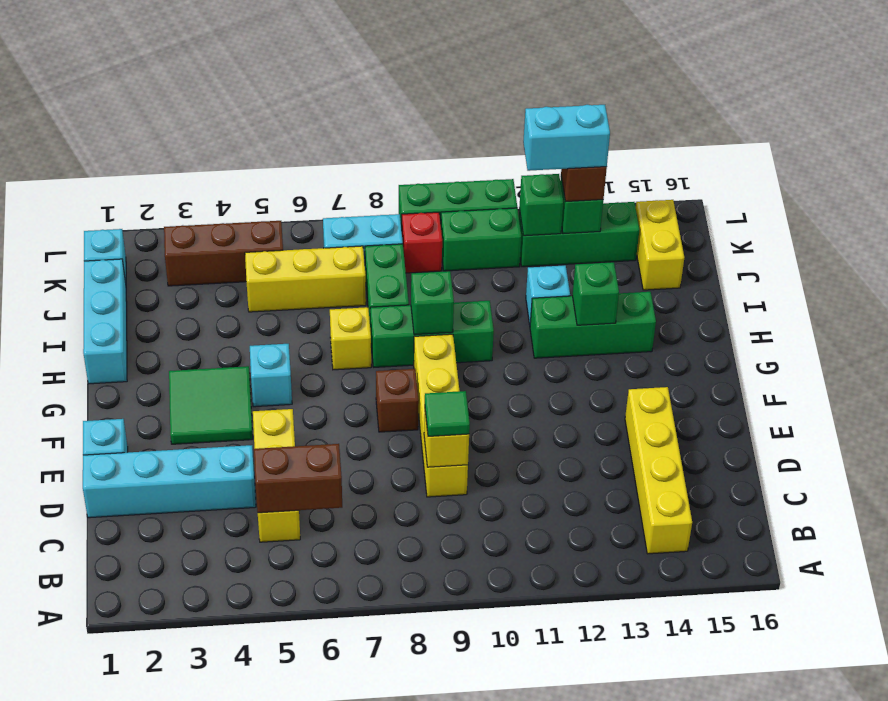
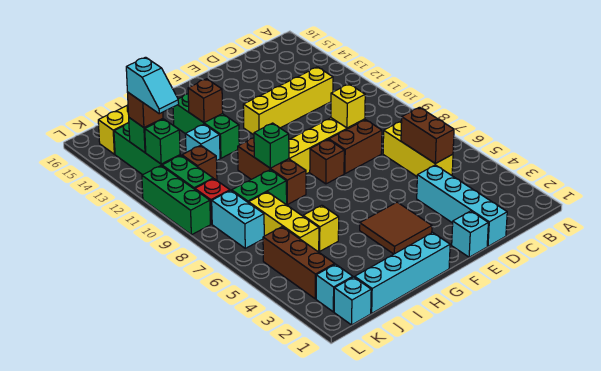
yellow brick B14:E14 level 1 -> yellow brick C12:F12 level 1
yellow brick C5:E5 level 1 -> yellow brick C5:C7 level 1
none -> brown brick D8:E8 level 1
green tile D9 level 3 -> none
green tile F3:G4 level 1 -> brown tile F3:G4 level 1
cyan brick G5 level 1 -> cyan brick K2 level 1
cyan brick H1:J1 level 1 -> cyan brick G1:J1 level 1
yellow brick H7 level 1 -> yellow brick I5 level 1
green brick H8:H10 level 1 -> brown brick H8:H10 level 1
green brick H13 level 2 -> brown brick H13 level 2
none -> brown brick J11 level 1
cyan brick K12:K13 level 4 -> cyan slope K12:K13 level 4 top 13

